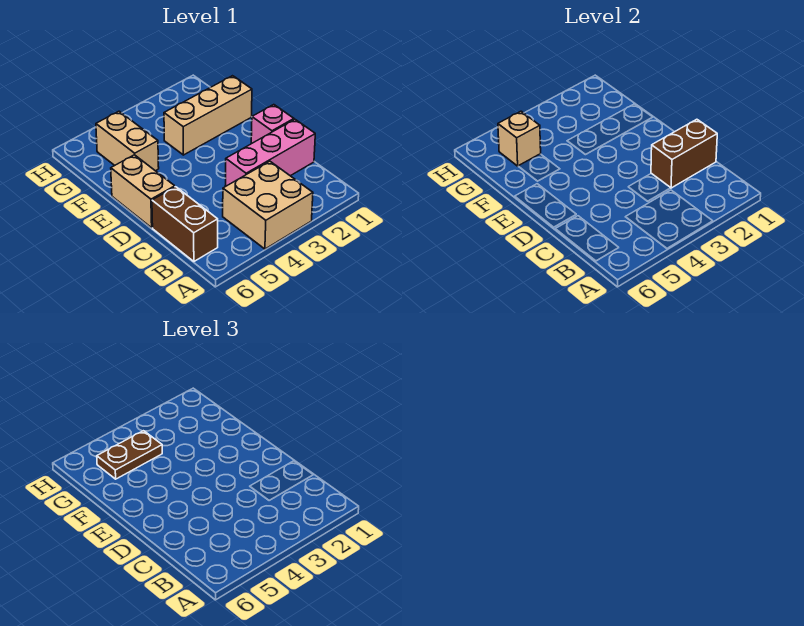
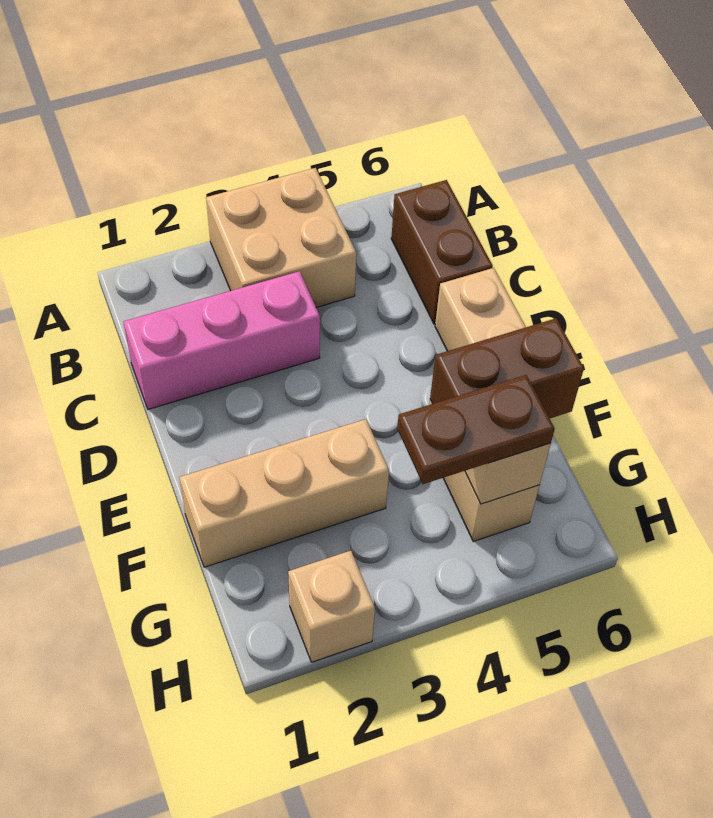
brown brick C1:C2 level 2 -> brown brick F5:F6 level 2
pink brick D1 level 1 -> none
none -> tan brick H2 level 1

